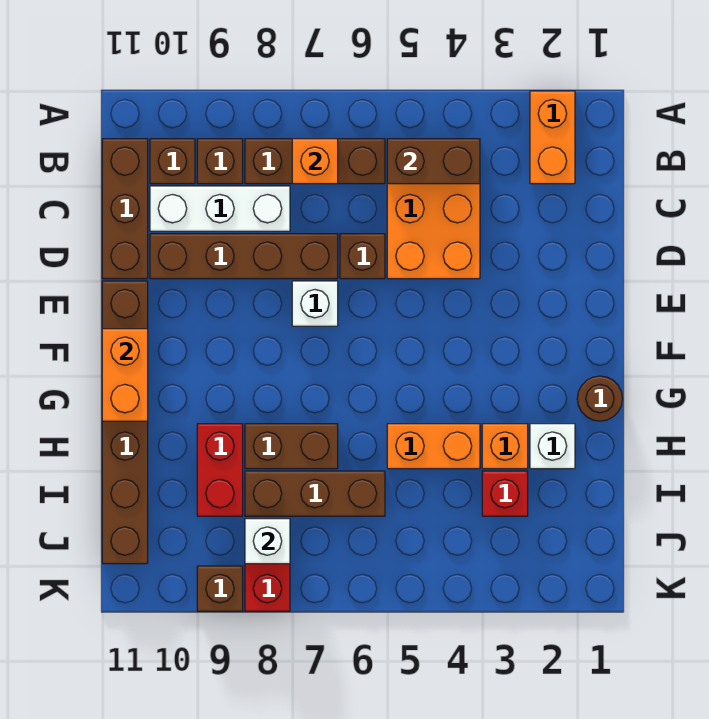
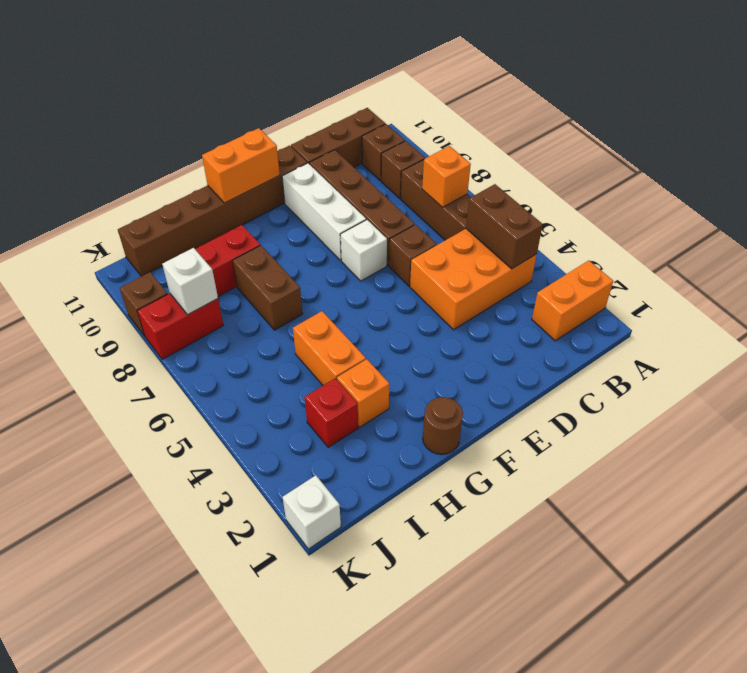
white brick C8:C10 level 1 -> white brick E8:E10 level 1
white brick H2 level 1 -> white brick K1 level 1
brown brick I6:I8 level 1 -> none

